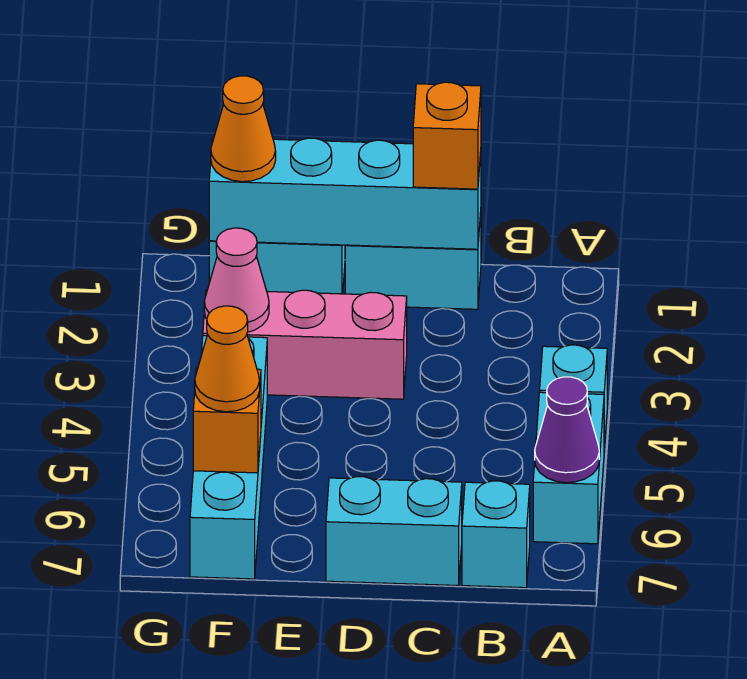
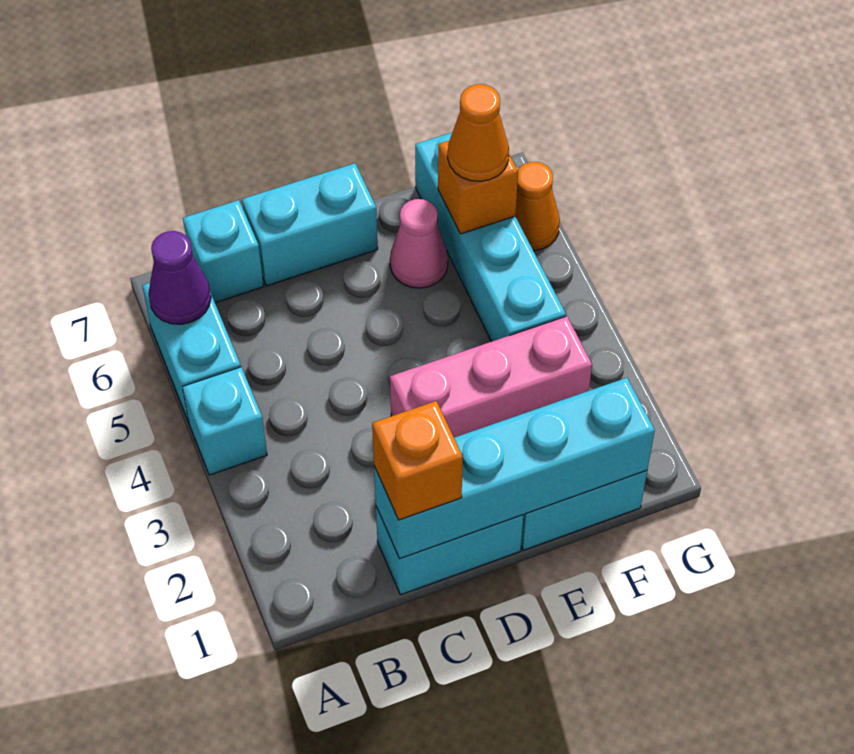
orange cone F1 level 3 -> orange cone G6 level 1
pink cone F3 level 2 -> pink cone E6 level 1

